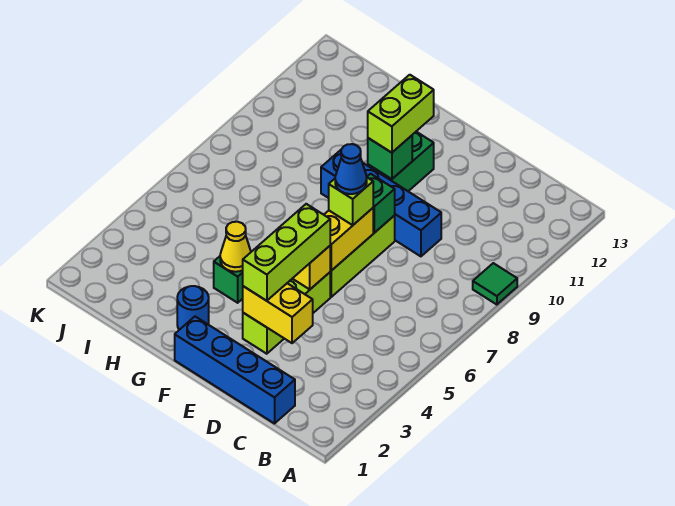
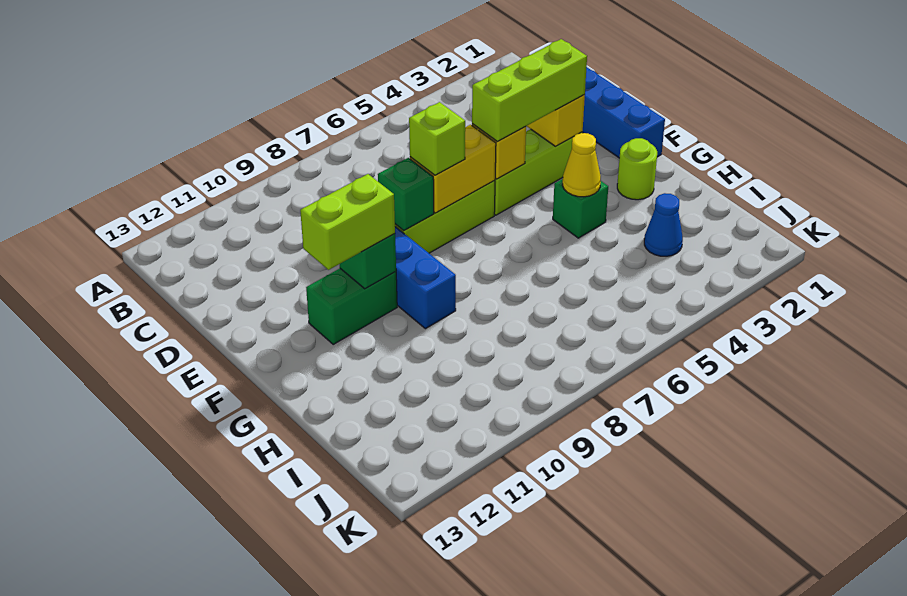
green tile A9 level 1 -> none
blue cone E7 level 4 -> blue cone I3 level 1
blue round brick G2 level 1 -> lime round brick G2 level 1

